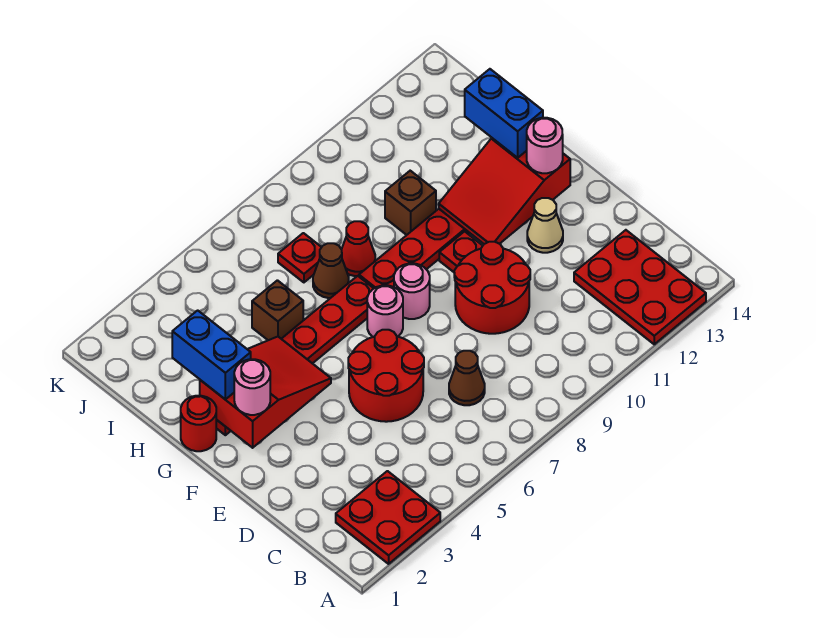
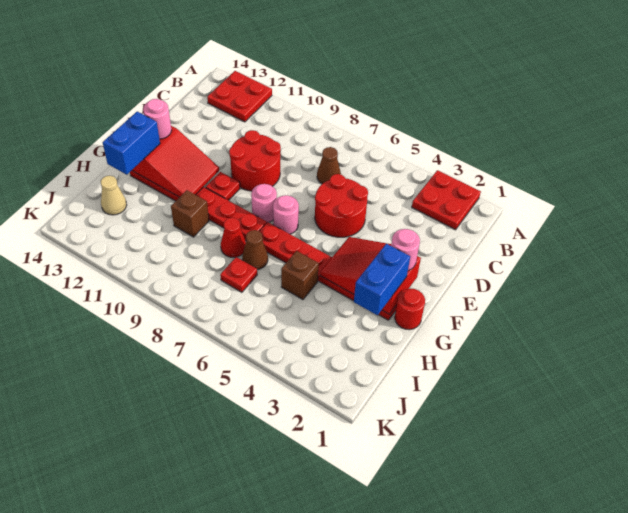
red plate A12:C13 level 1 -> red plate A12:B13 level 1
tan cone E12 level 1 -> tan cone I13 level 1

